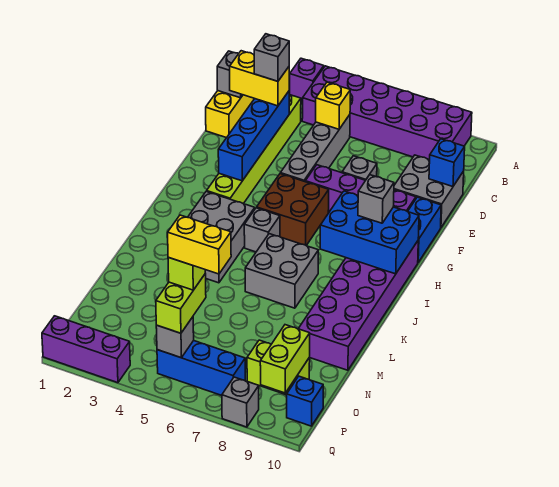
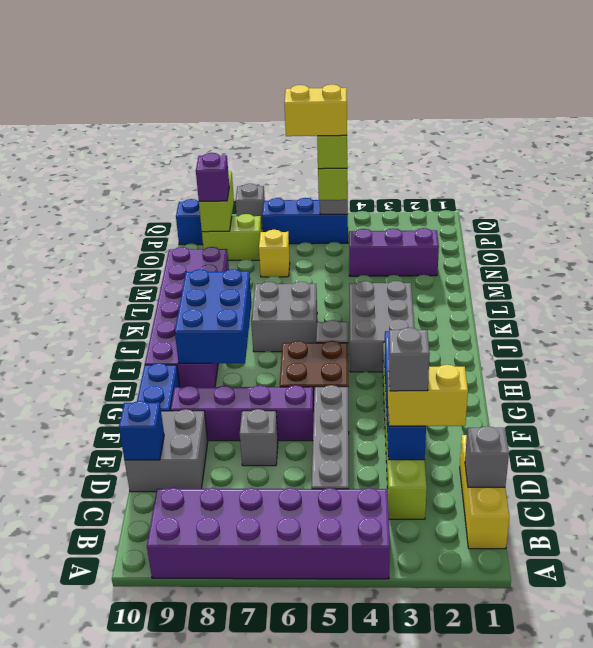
purple brick A3 level 1 -> purple brick O9 level 3
yellow brick C5 level 2 -> yellow brick N7 level 1
blue brick H8:I10 level 2 -> blue brick H8:J9 level 2
grey brick H9 level 3 -> none
purple brick Q1:Q3 level 1 -> purple brick N2:N4 level 1

